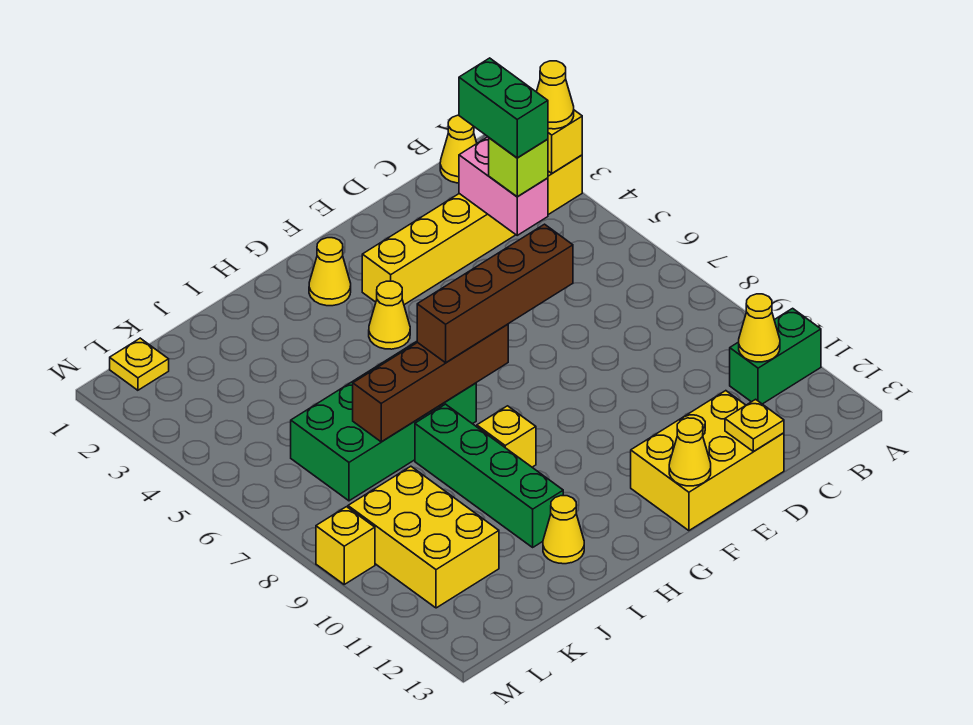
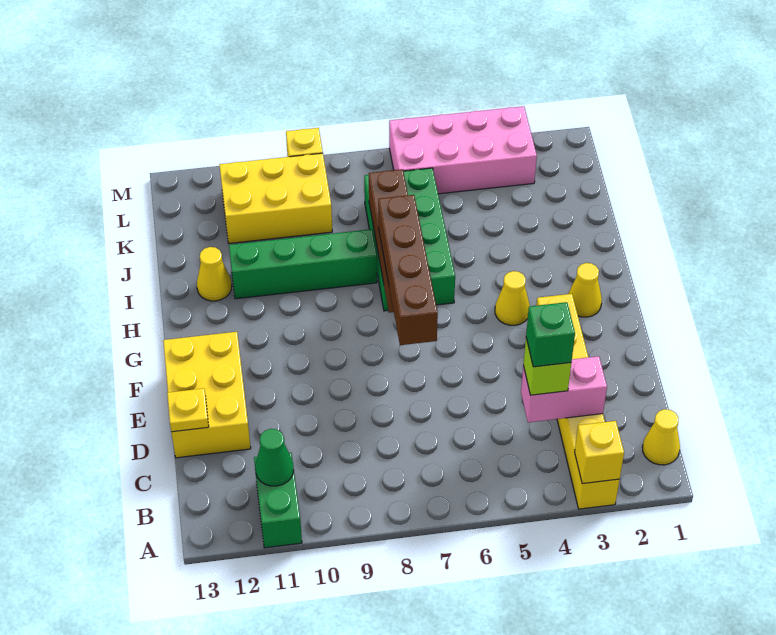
yellow cone A3 level 3 -> none
yellow cone B11 level 2 -> green cone B11 level 2
green brick C3:C4 level 4 -> green brick C4 level 4
yellow cone F13 level 2 -> none
yellow brick H9 level 1 -> none
yellow plate L1 level 1 -> none
none -> pink brick L3:M6 level 1

